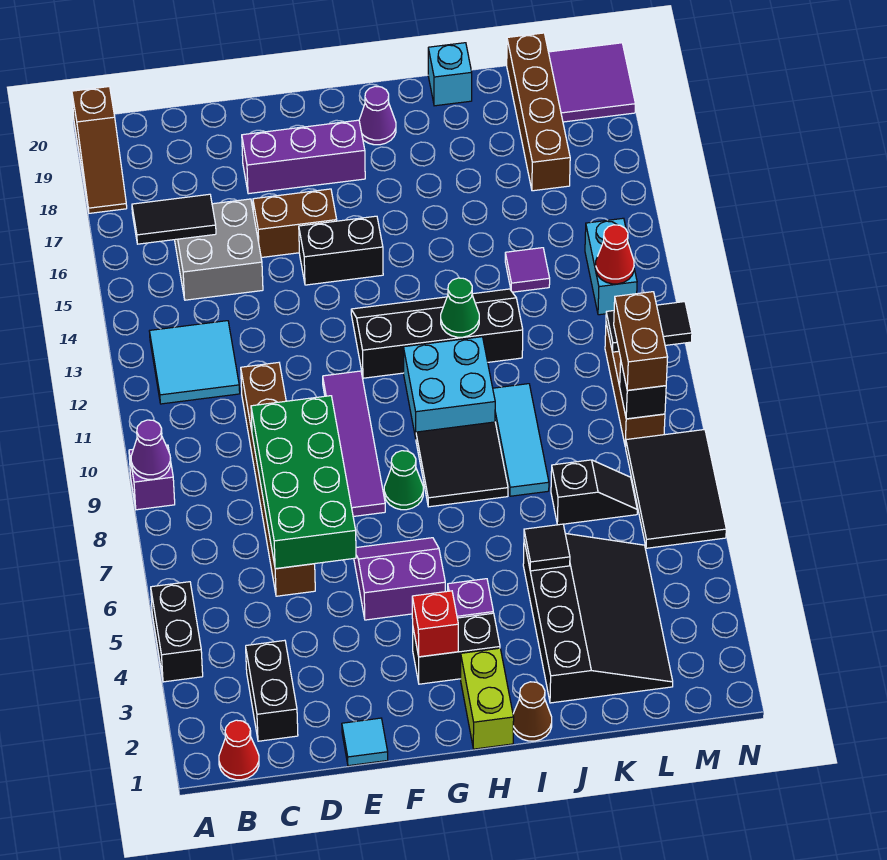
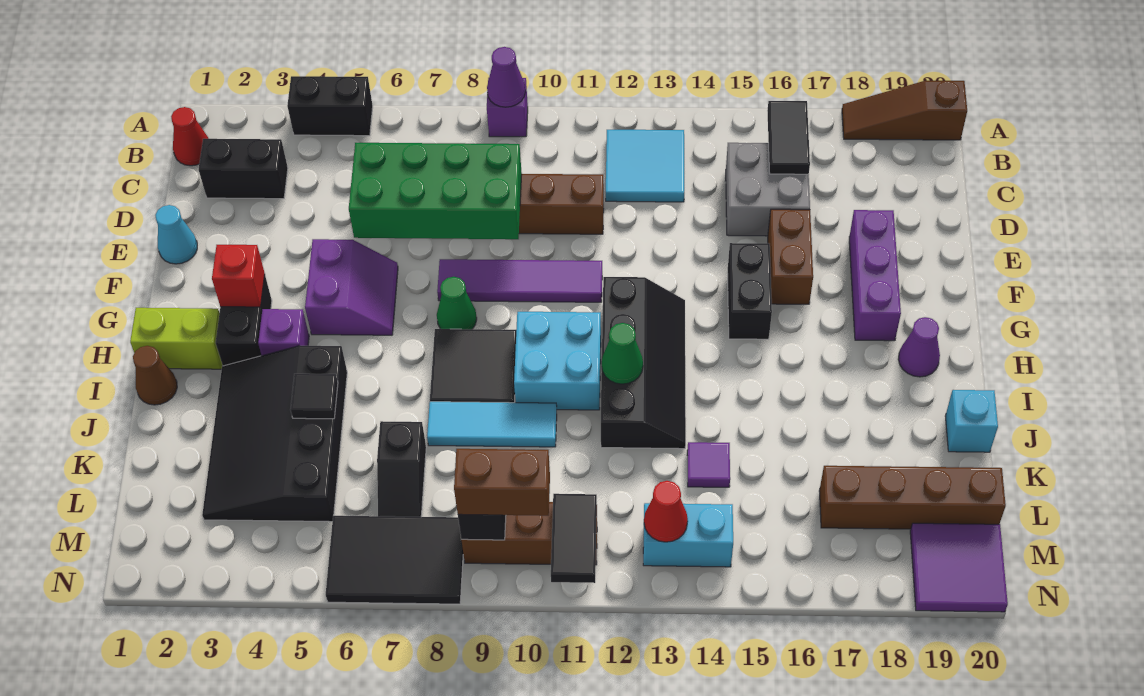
cyan tile E1 level 1 -> cyan cone E1 level 1
black slope J2:L5 level 1 top J -> black slope I3:L5 level 1 top 5

